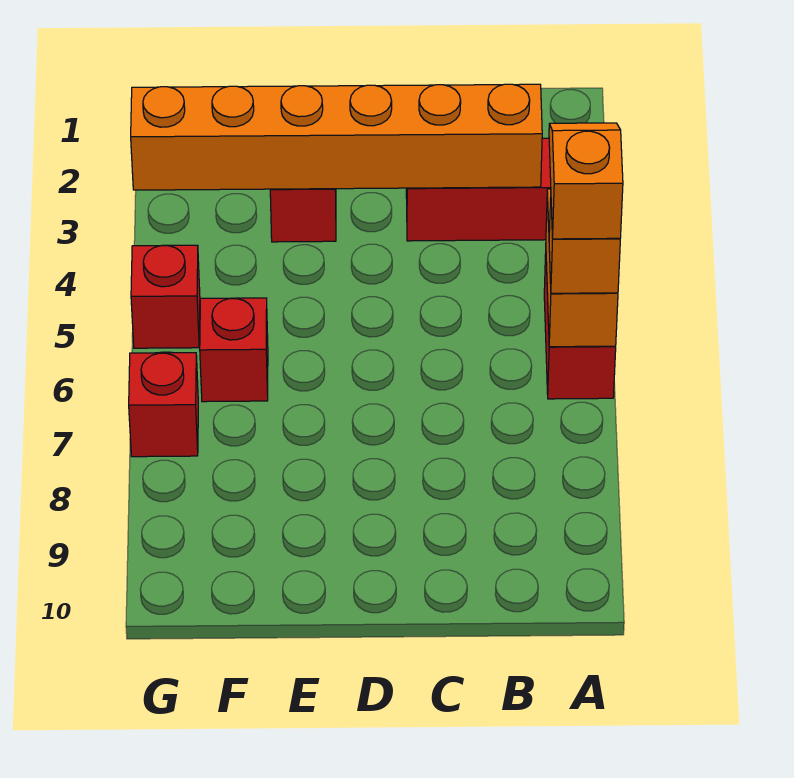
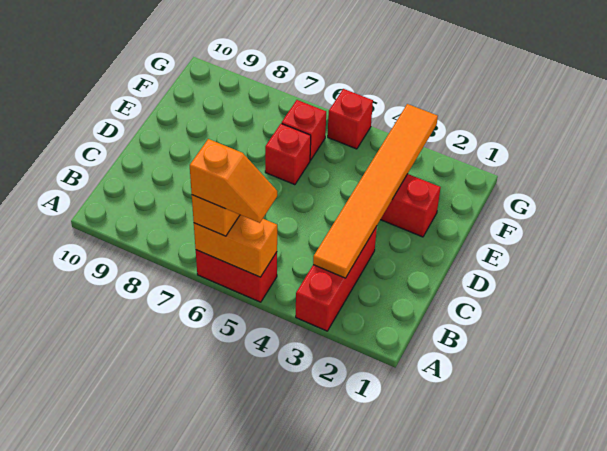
orange brick B3:G3 level 2 -> orange tile B3:G3 level 2
red brick G7 level 1 -> red brick E6 level 1

